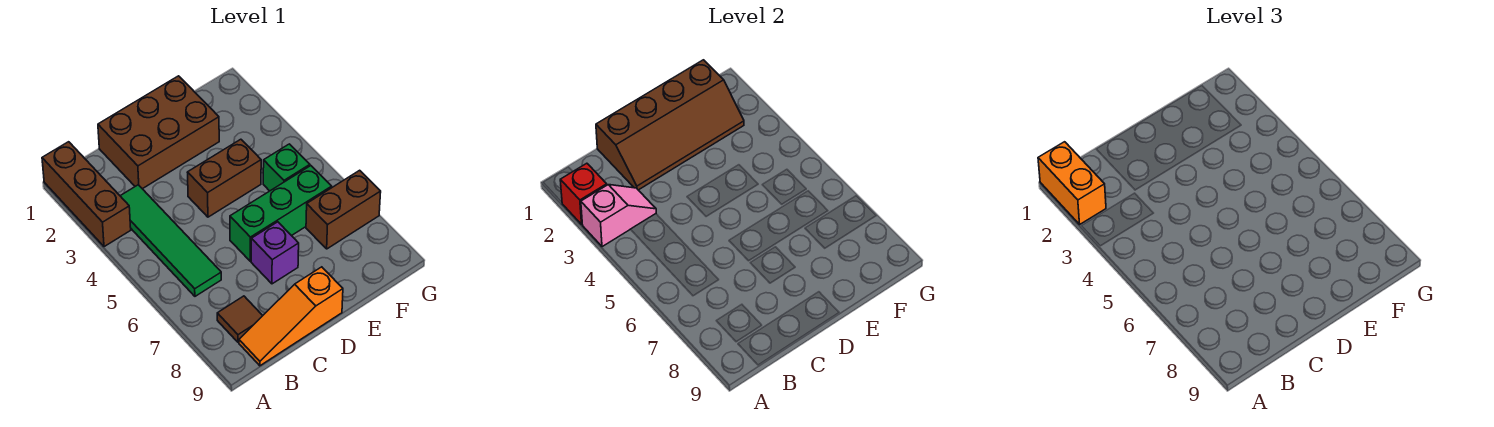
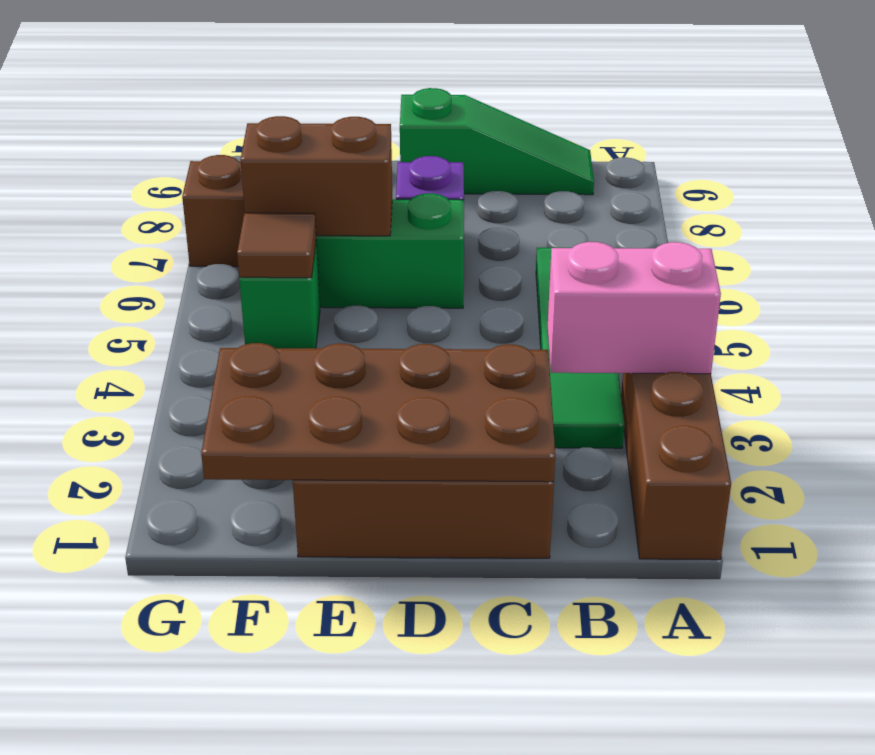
orange brick A1:A2 level 3 -> none
red brick A2 level 2 -> none
pink slope A3:B3 level 2 top A -> pink brick A3:B3 level 2
brown tile B8 level 1 -> brown tile F5 level 2
orange slope B9:D9 level 1 top D -> green slope B9:D9 level 1 top D
brown slope C1:F2 level 2 top 1 -> brown plate C1:F2 level 2
brown brick D4:E4 level 1 -> brown brick E6:F6 level 2

